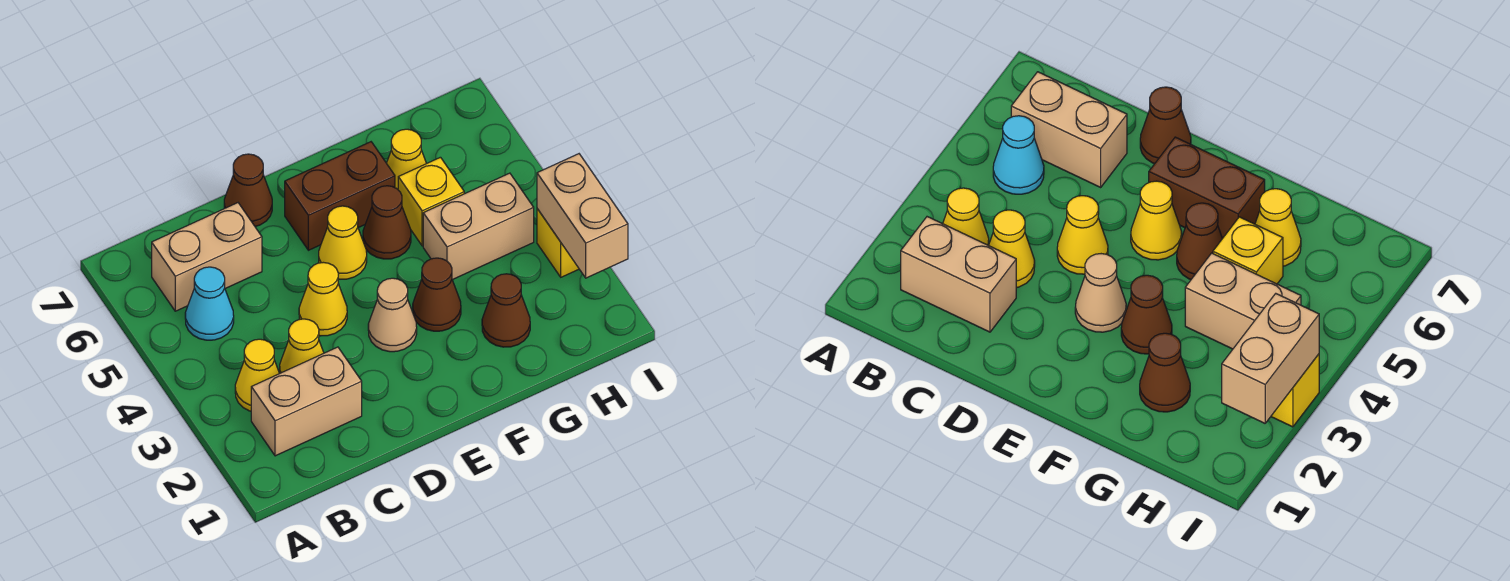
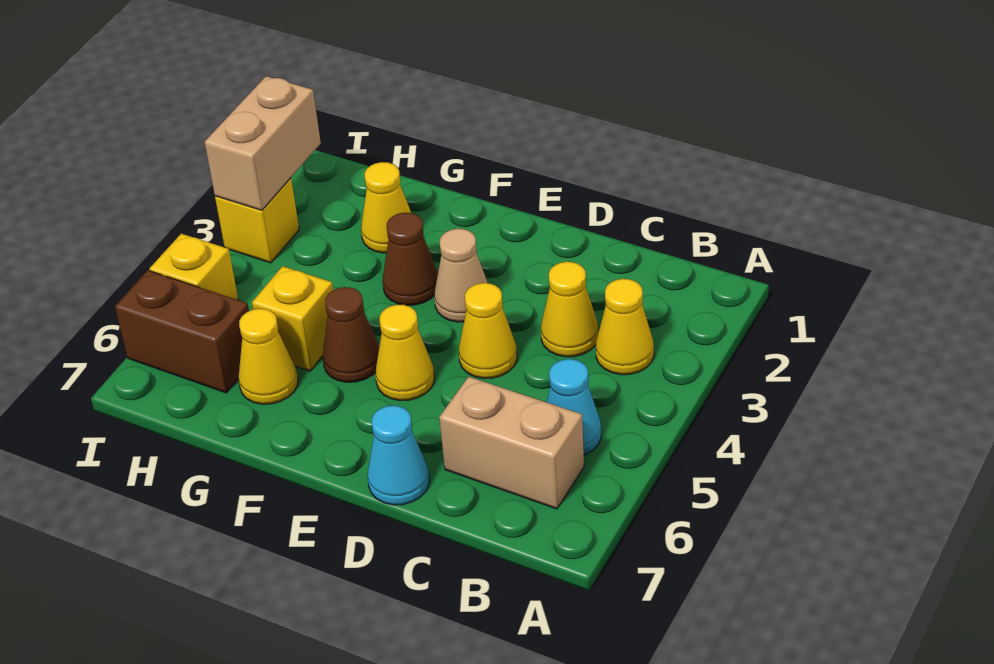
tan brick B2:C2 level 1 -> none
brown cone D7 level 1 -> cyan cone D7 level 1
brown brick E6:F6 level 1 -> brown brick H6:I6 level 1
brown cone G2 level 1 -> yellow cone G2 level 1
tan brick G4:H4 level 1 -> none
none -> yellow brick I5 level 1

